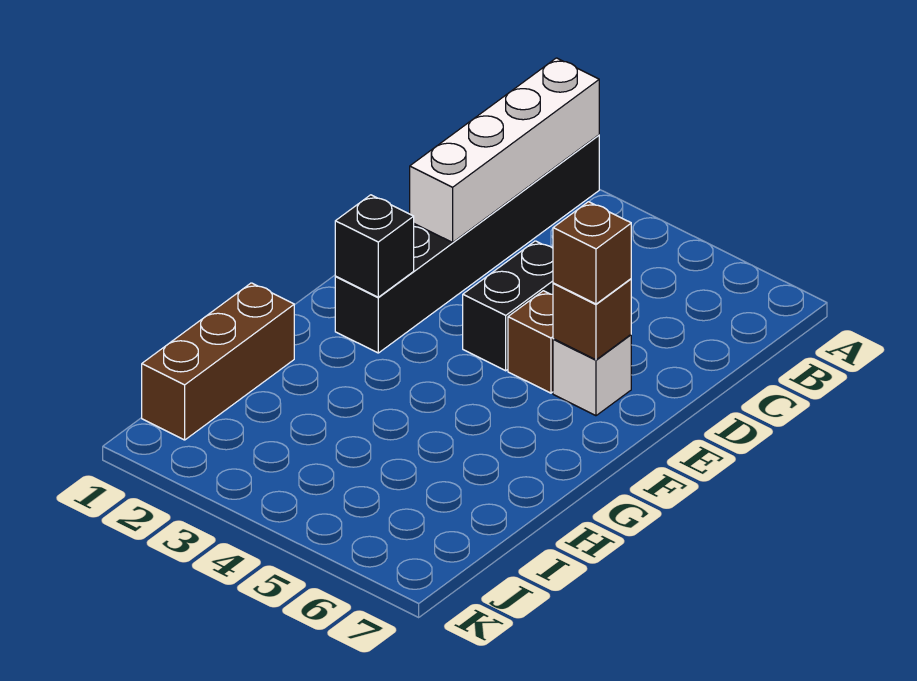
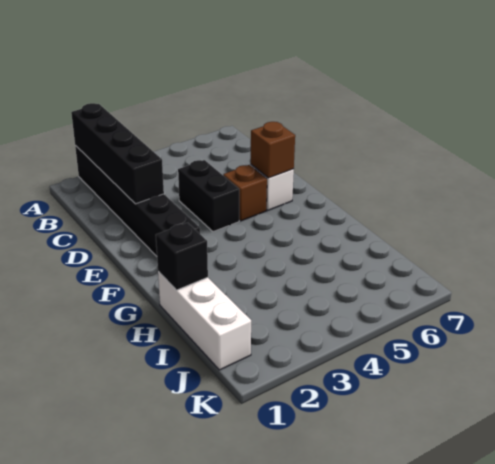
white brick A2:D2 level 2 -> black brick A2:D2 level 2
brown brick E6 level 3 -> none
black brick F2 level 2 -> black brick H1 level 2
brown brick H1:J1 level 1 -> white brick H1:J1 level 1

